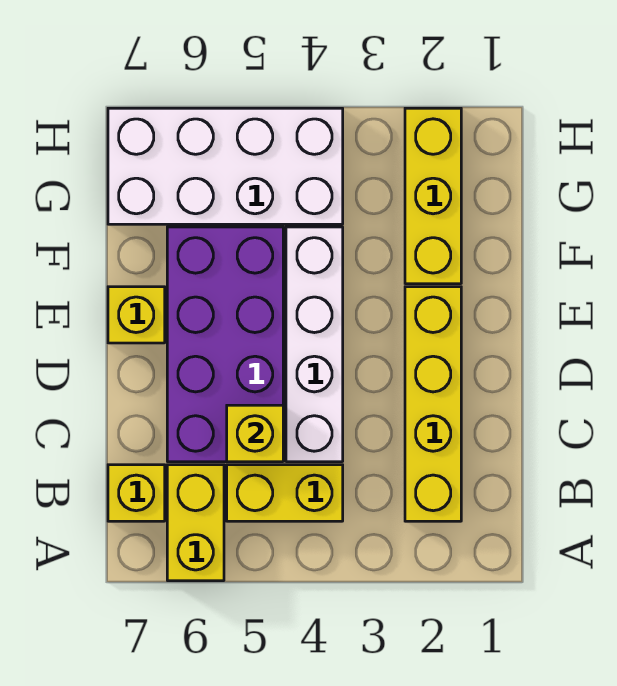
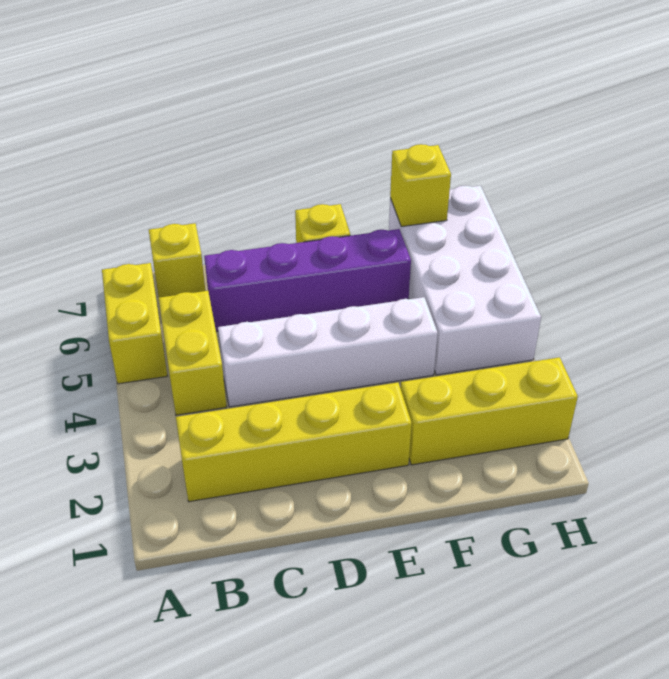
yellow brick A6:B6 level 1 -> yellow brick A5:A6 level 1
purple brick C5:F6 level 1 -> purple brick C6:F6 level 1
yellow brick C5 level 2 -> yellow brick G7 level 2

